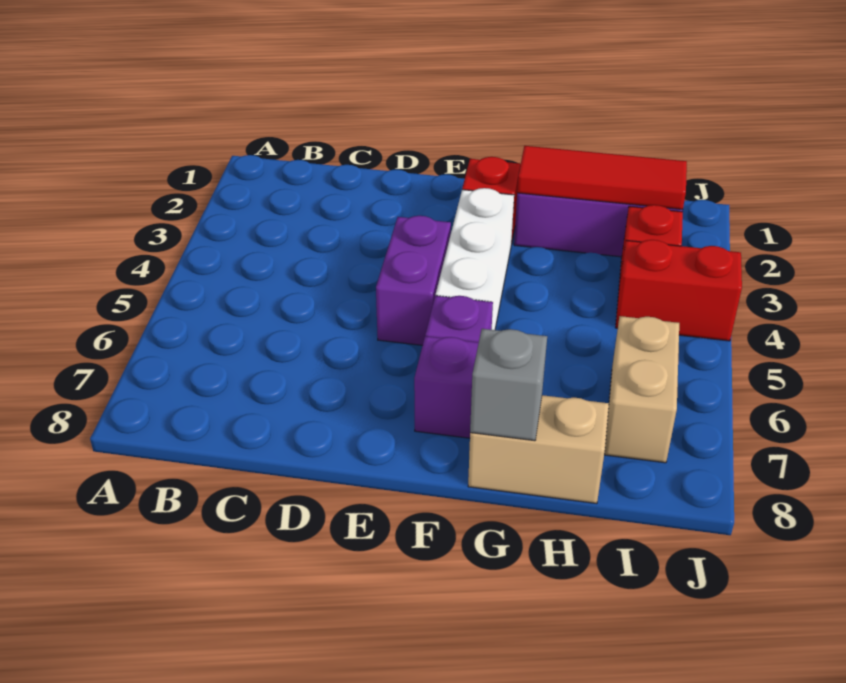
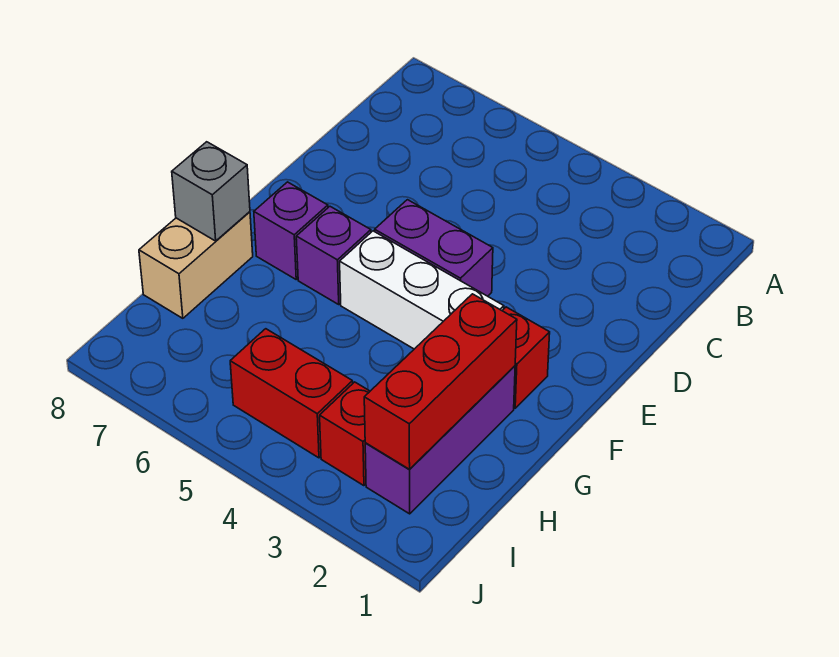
red tile G2:I2 level 2 -> red brick G2:I2 level 2
red brick I4:J4 level 1 -> red brick I4:I5 level 1
tan brick I6:I7 level 1 -> none

